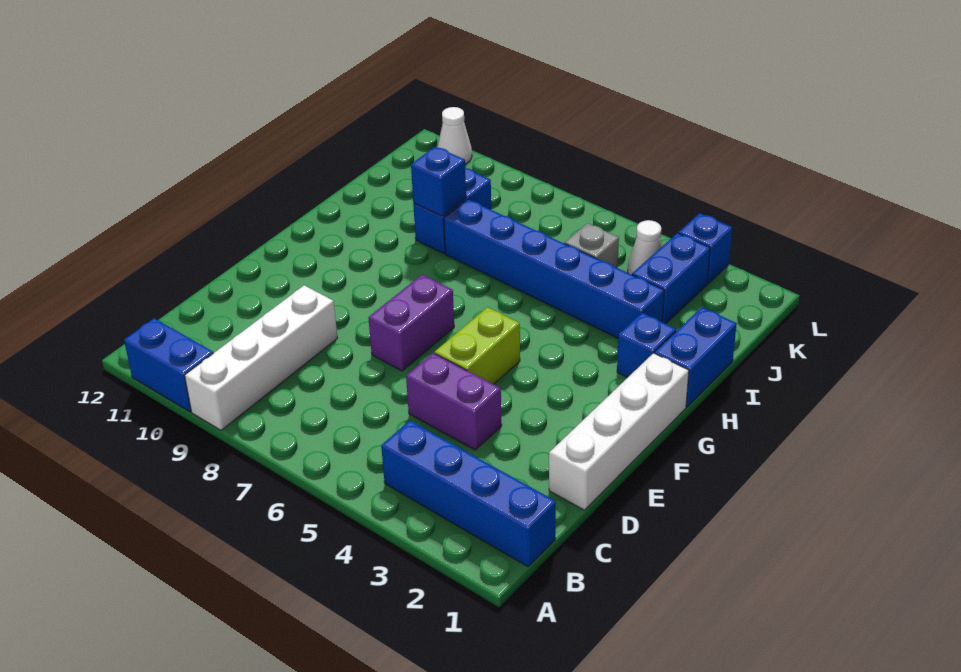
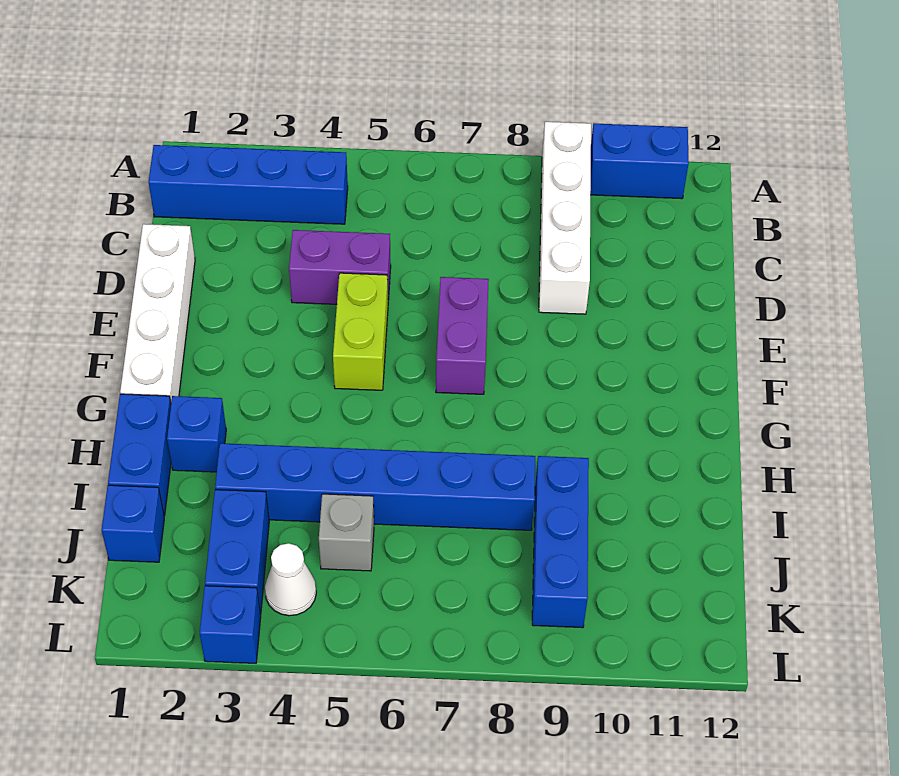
blue brick I9:J9 level 1 -> blue brick I9:K9 level 1
blue brick I9 level 2 -> blue brick J1 level 1
white cone L11 level 1 -> none

